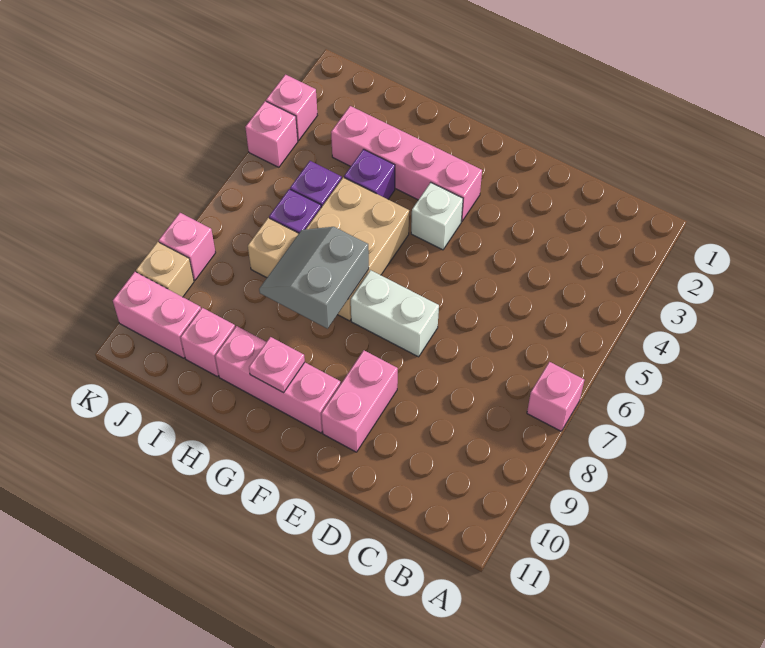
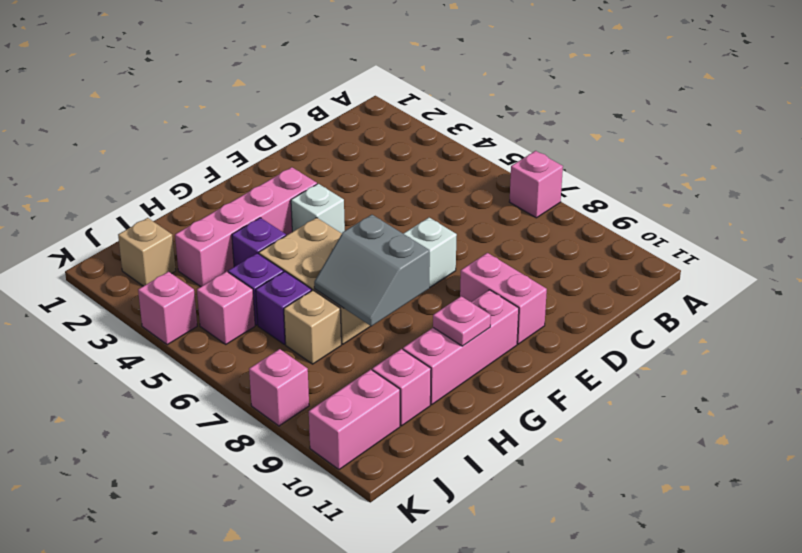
pink brick K3 level 1 -> pink brick J5 level 1
tan brick K9 level 1 -> tan brick J2 level 1

